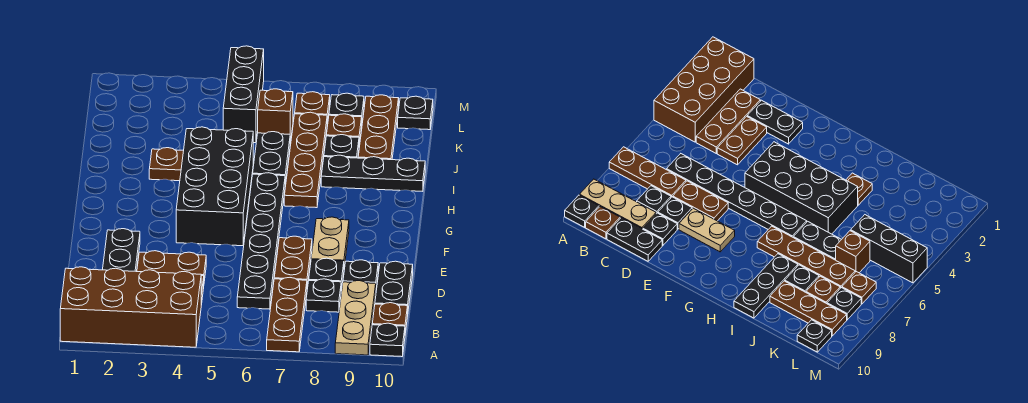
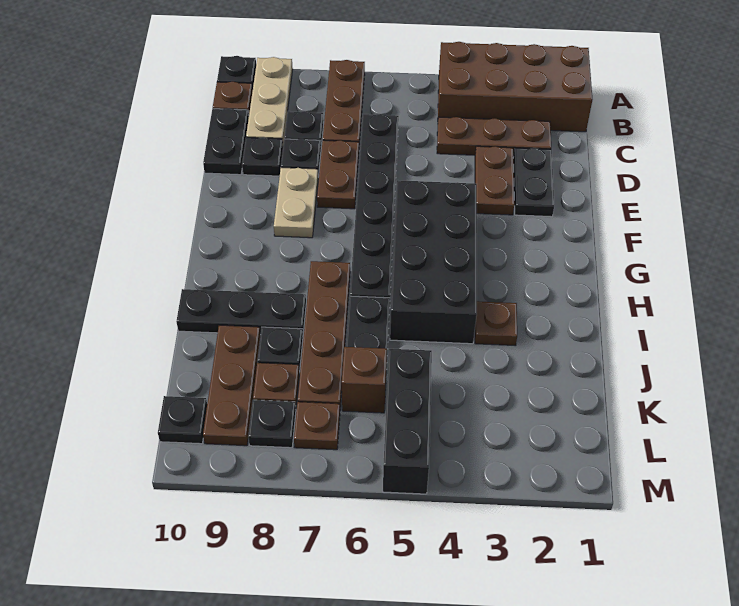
brown plate D3:D4 level 1 -> brown plate D3:E3 level 1

